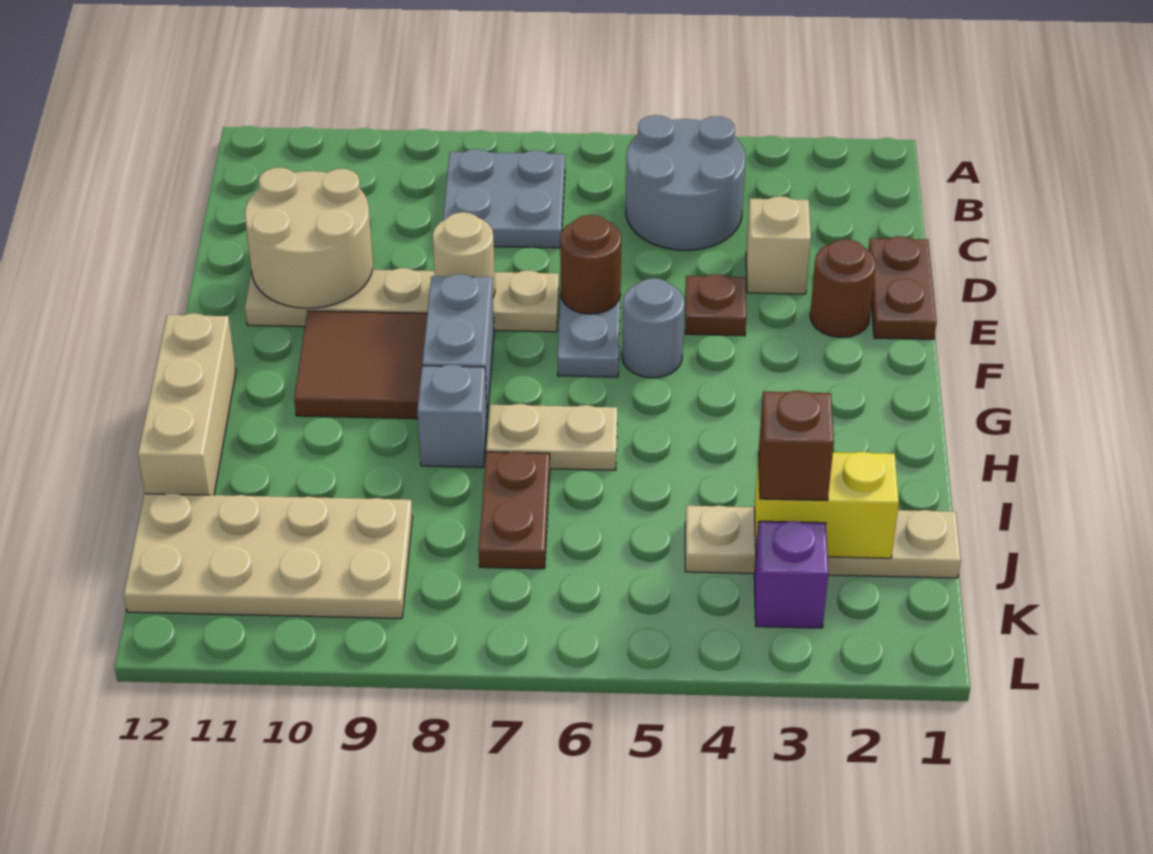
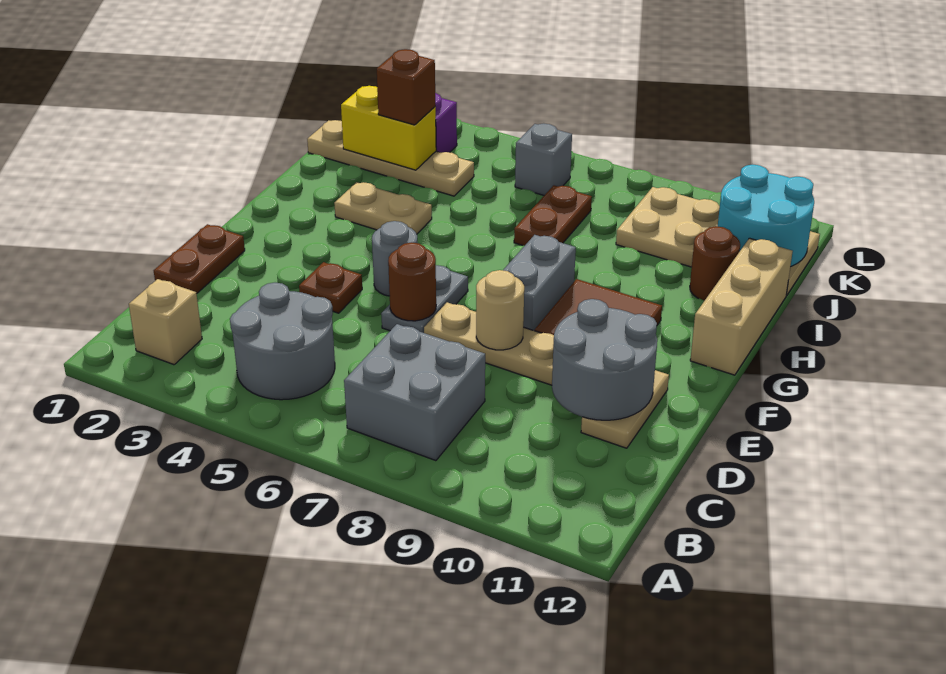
grey plate B7:C8 level 1 -> grey brick B7:C8 level 1
tan brick D3 level 1 -> tan brick B2 level 1
tan round brick D10:E11 level 2 -> grey round brick D10:E11 level 2
brown round brick E2 level 1 -> brown round brick I11 level 1
tan plate H6:H7 level 1 -> tan plate H3:H4 level 1
grey brick H8 level 1 -> grey brick K6 level 1
none -> cyan round brick J11:K12 level 2

